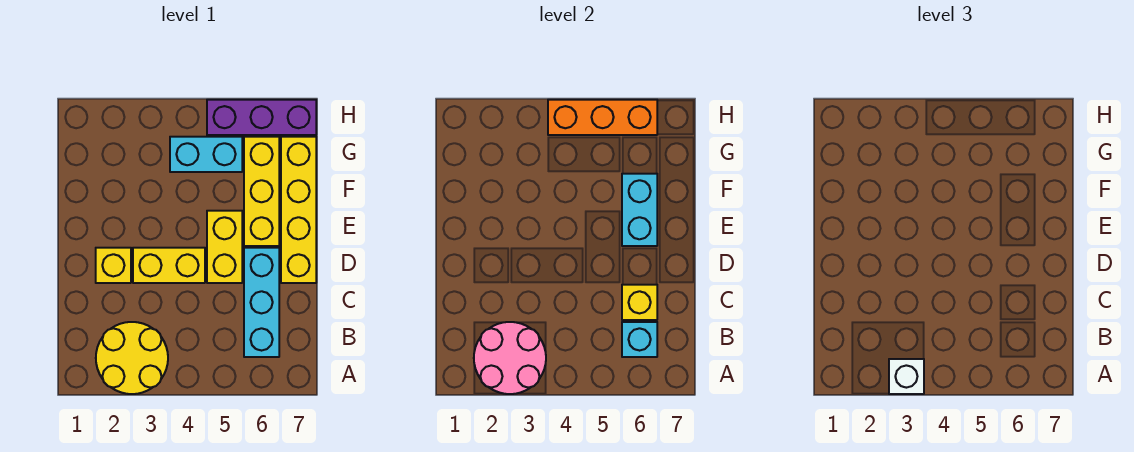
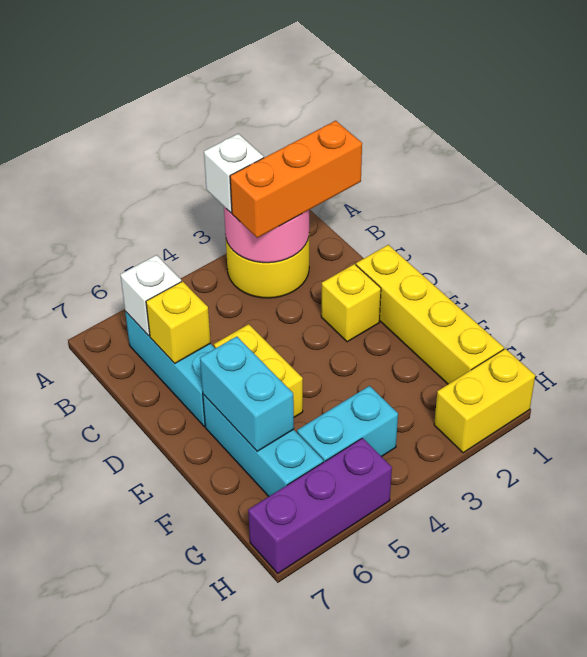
cyan brick B6 level 2 -> white brick B6 level 2
yellow brick D3:D4 level 1 -> yellow brick H1:H2 level 1
yellow brick D7:G7 level 1 -> yellow brick D1:G1 level 1
yellow brick E6:G6 level 1 -> cyan brick E6:G6 level 1
orange brick H4:H6 level 2 -> orange brick B1:B3 level 3

